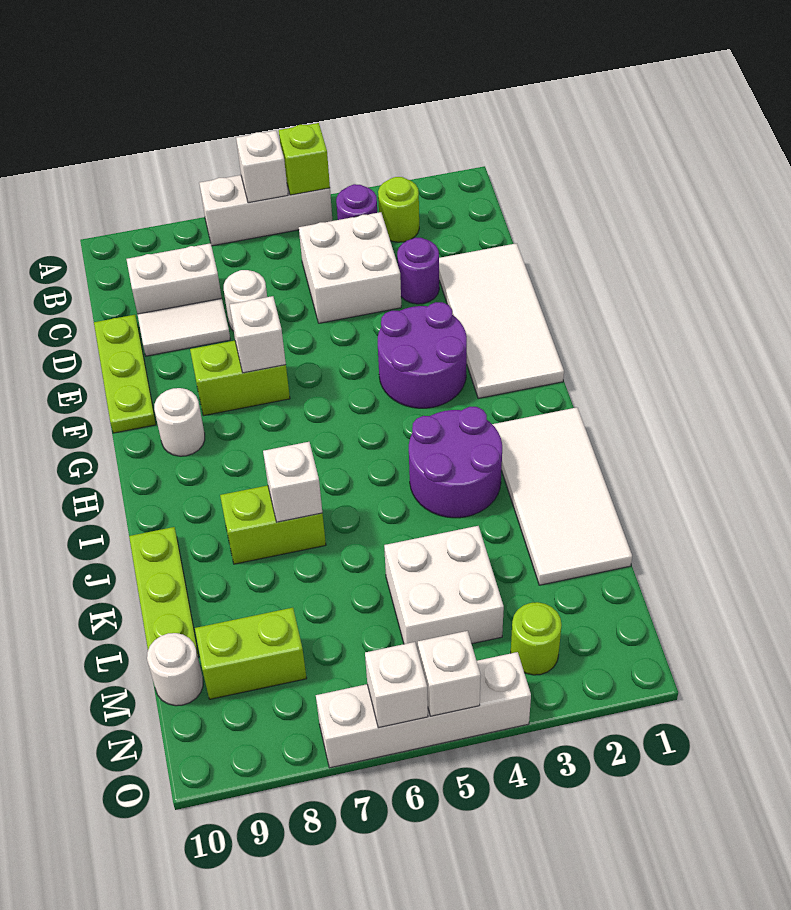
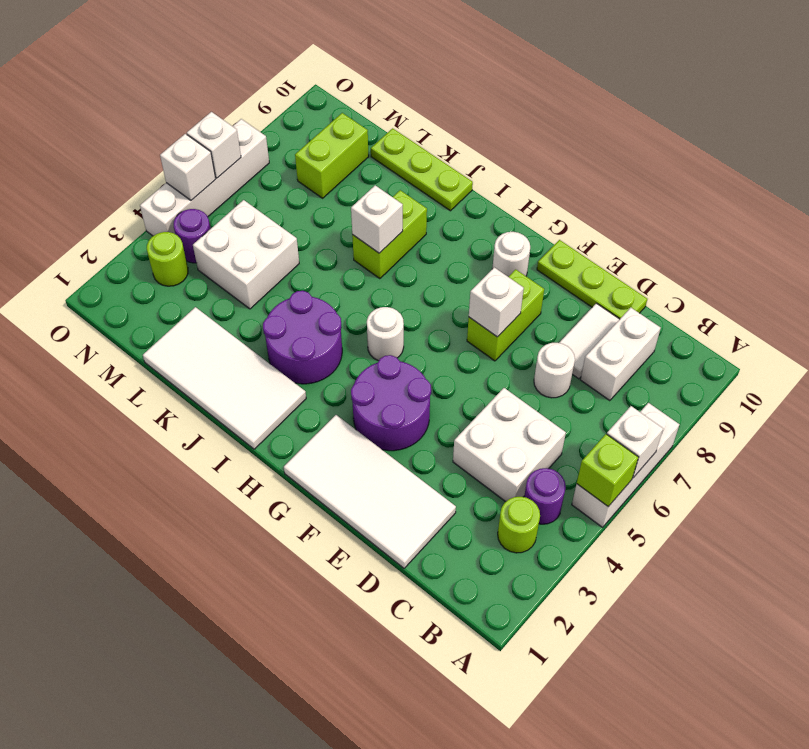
purple round brick D3 level 1 -> purple round brick N4 level 1
white round brick M10 level 1 -> white round brick H5 level 1

